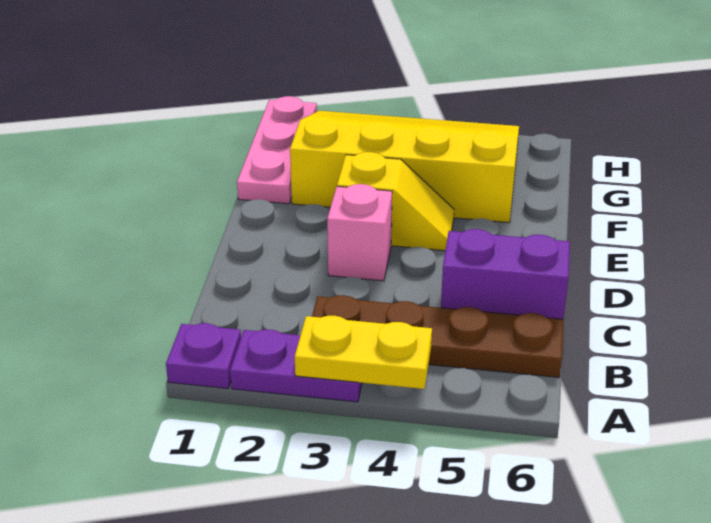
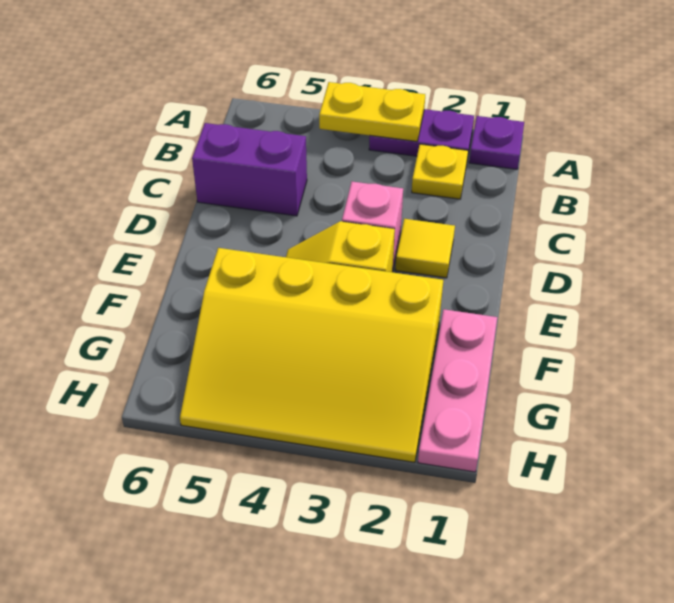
none -> yellow plate B2 level 1
brown plate B3:B6 level 1 -> none
none -> yellow tile D2 level 1

